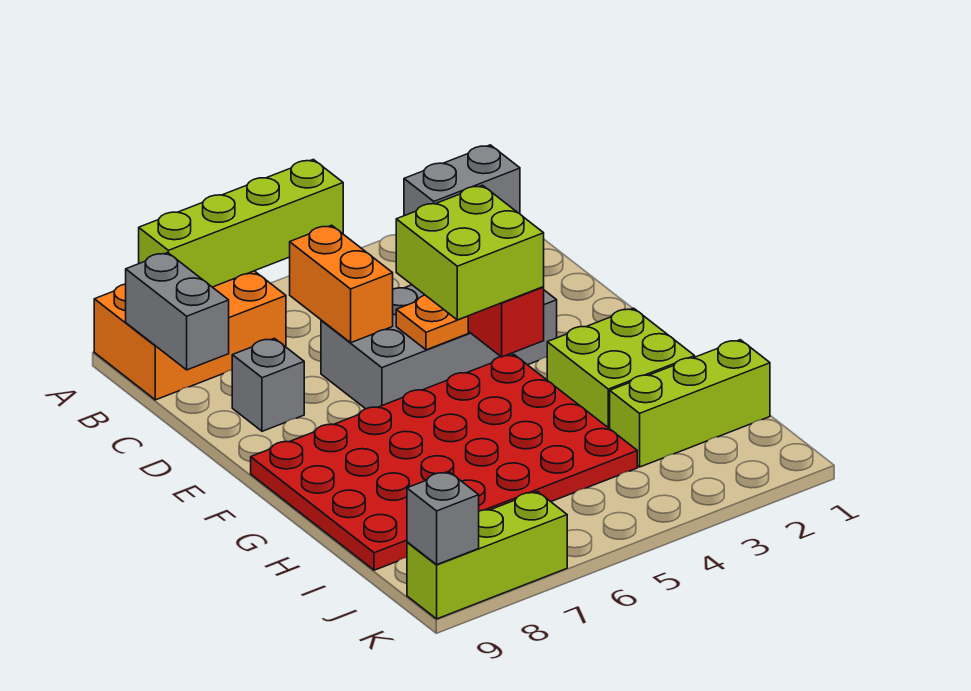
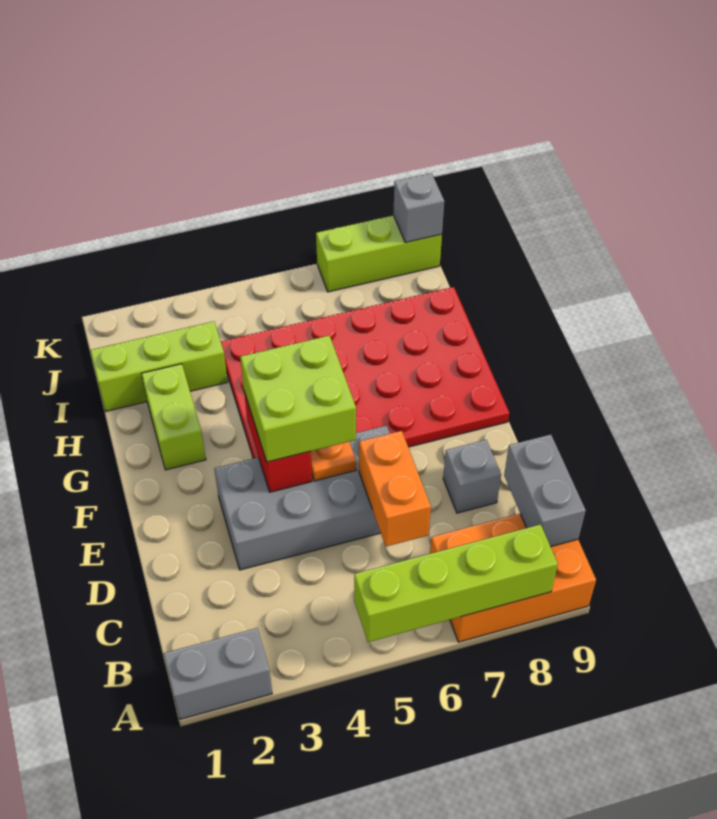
lime brick G2:H3 level 1 -> lime brick G2:H2 level 1

